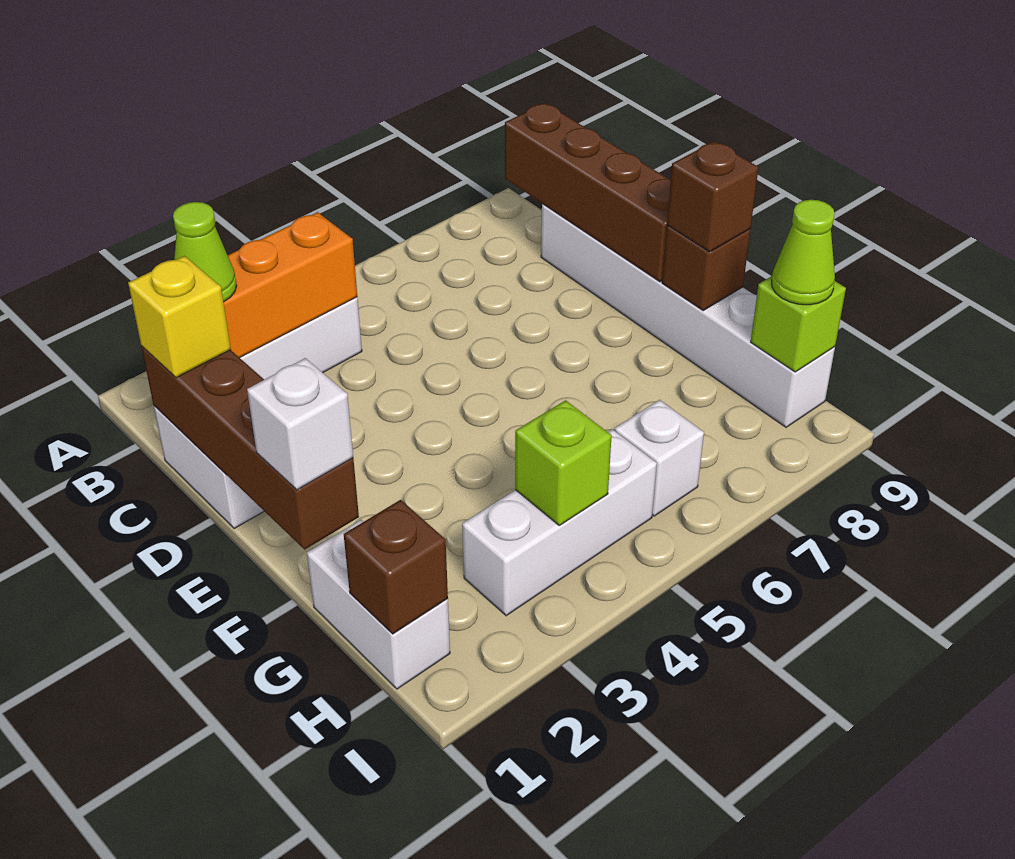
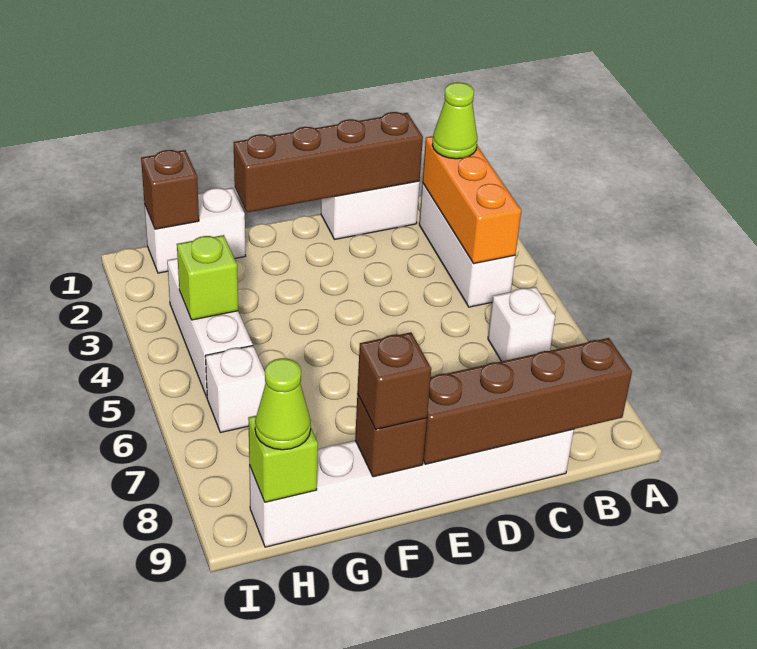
yellow brick C1 level 3 -> none
white brick F1 level 3 -> white brick B6 level 1

